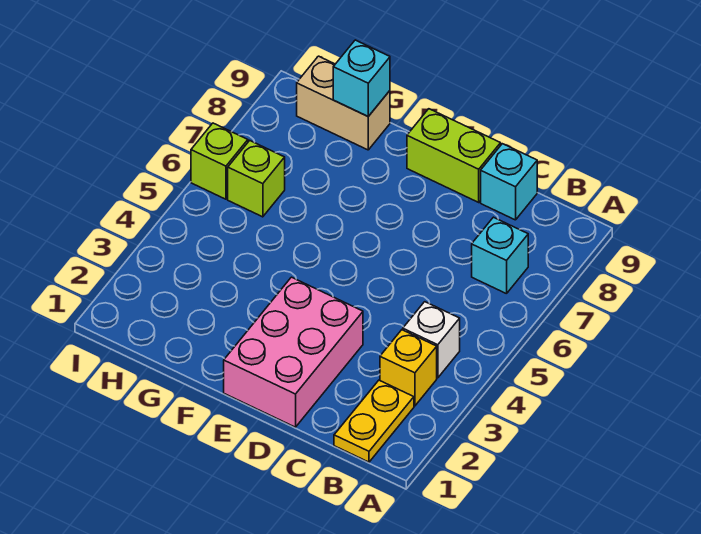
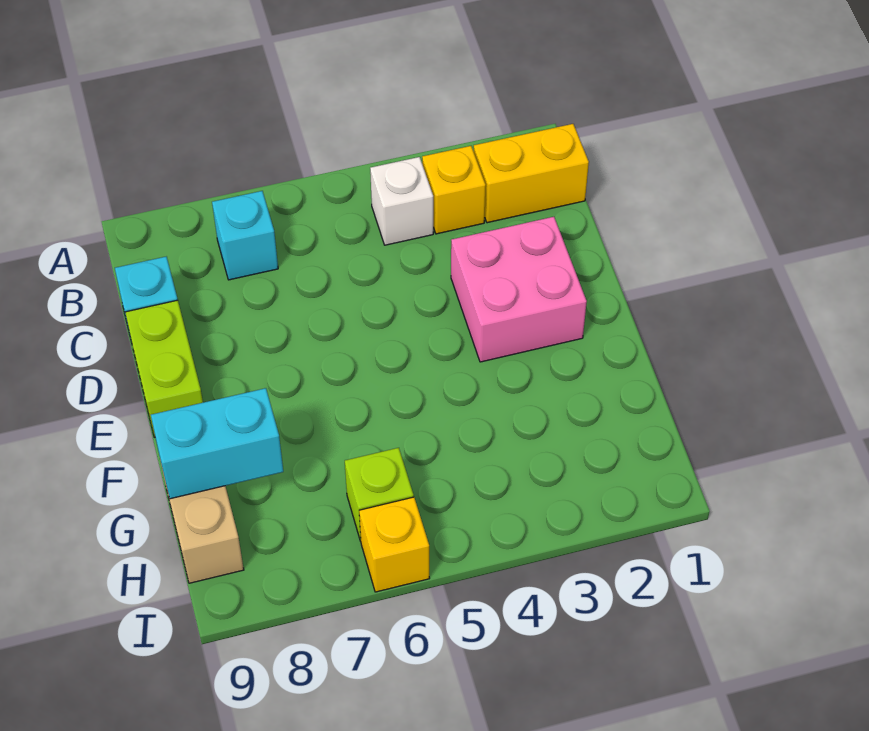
yellow plate B1:B2 level 1 -> yellow brick B1:B2 level 1
pink brick D1:E3 level 1 -> pink brick D2:E3 level 1
cyan brick G9 level 2 -> cyan brick G8:G9 level 2
lime brick I6 level 1 -> yellow brick I6 level 1

